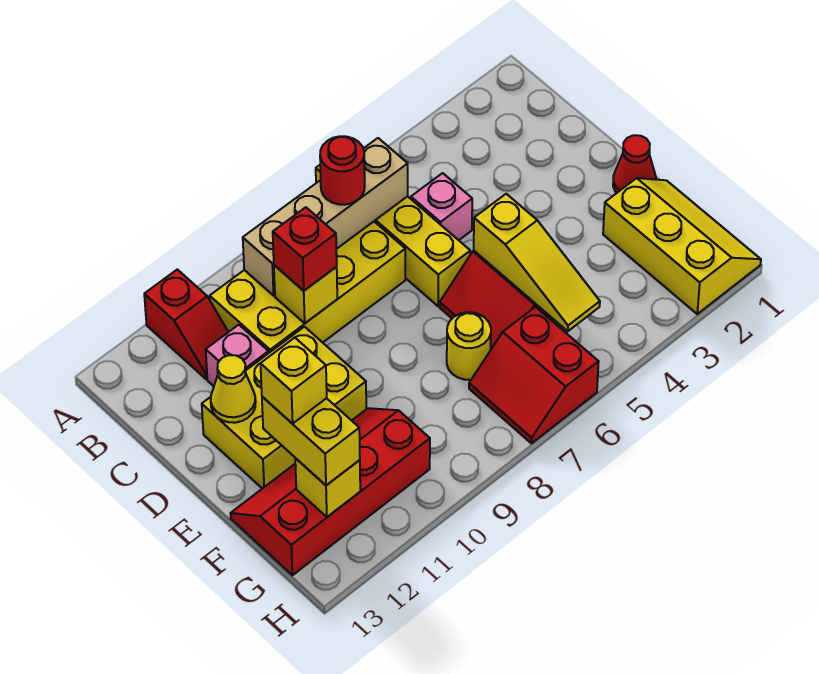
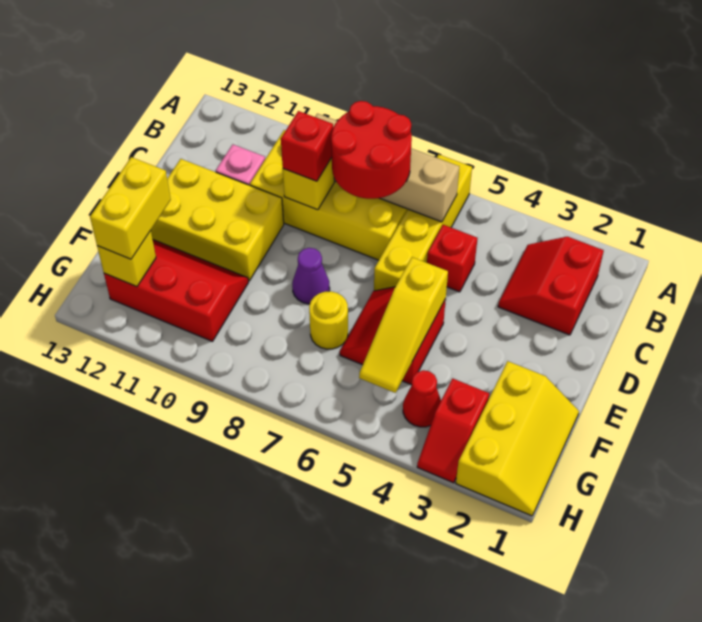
red slope A11:B11 level 1 top A -> red slope G3:H3 level 1 top G
red round brick B7 level 3 -> red round brick B7:C8 level 3
pink brick C5 level 1 -> red brick C5 level 1
yellow cone D12 level 2 -> none
red cone E1 level 1 -> red cone G4 level 1
none -> purple cone E8 level 1
red slope F10:G13 level 1 top G -> red slope F10:G12 level 1 top G
yellow brick F12 level 4 -> none
red slope G6:H7 level 1 top 6 -> red slope B2:C3 level 1 top 2

